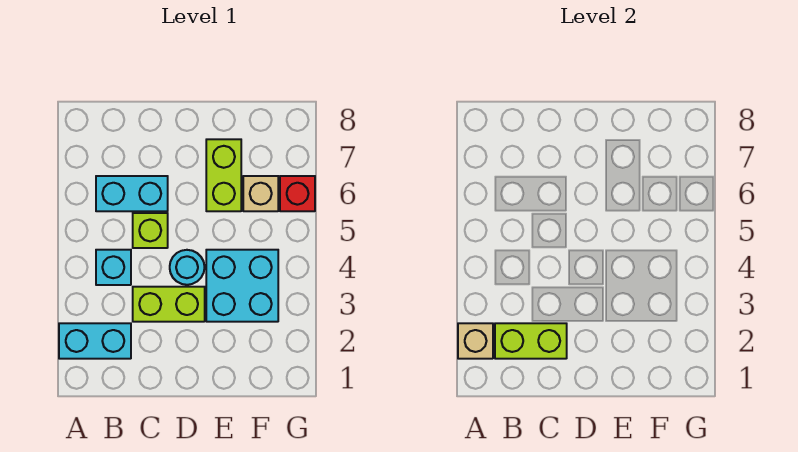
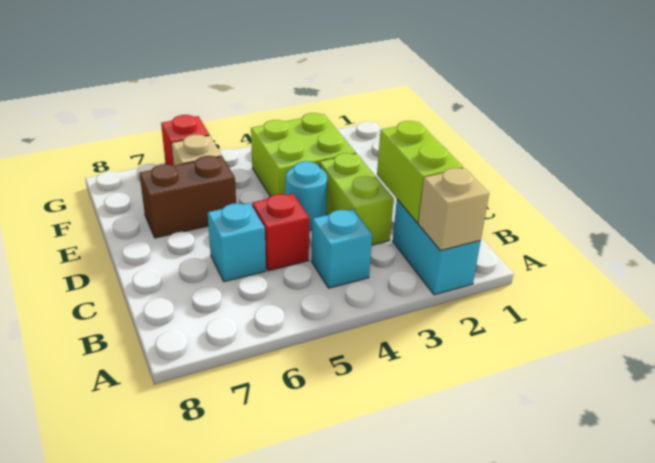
cyan brick B6:C6 level 1 -> cyan brick C6 level 1
lime brick C5 level 1 -> red brick C5 level 1
cyan brick E3:F4 level 1 -> lime brick E3:F4 level 1
lime brick E6:E7 level 1 -> brown brick E6:E7 level 1

